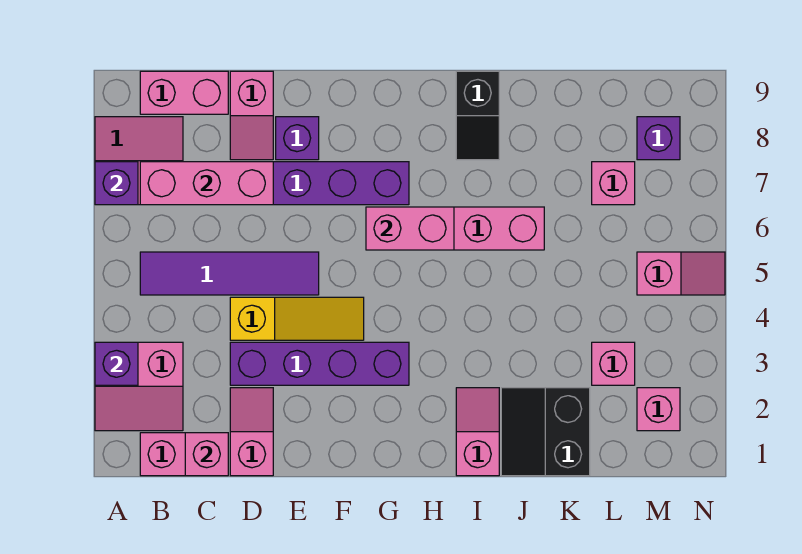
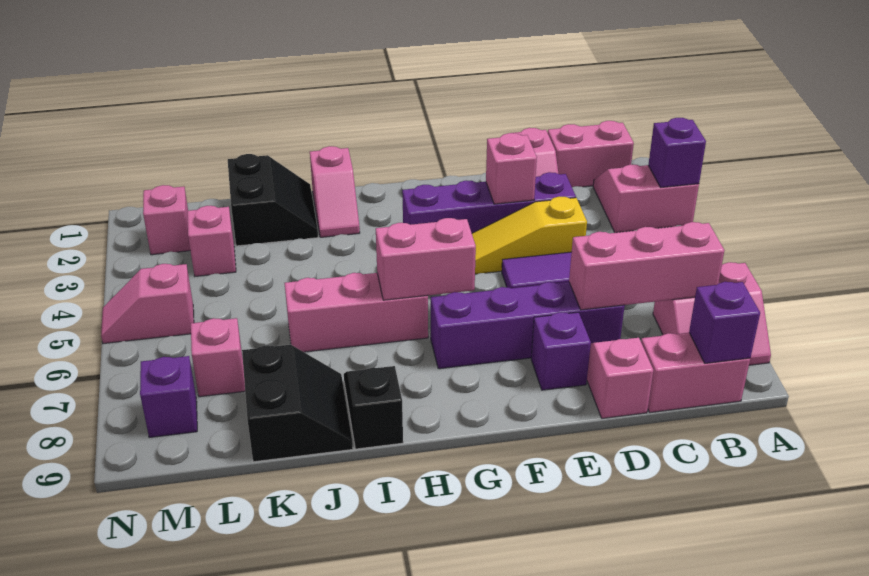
purple brick A7 level 2 -> purple brick B9 level 2
pink brick C1 level 2 -> pink brick E3 level 2
none -> black slope J8:K9 level 1 top K

